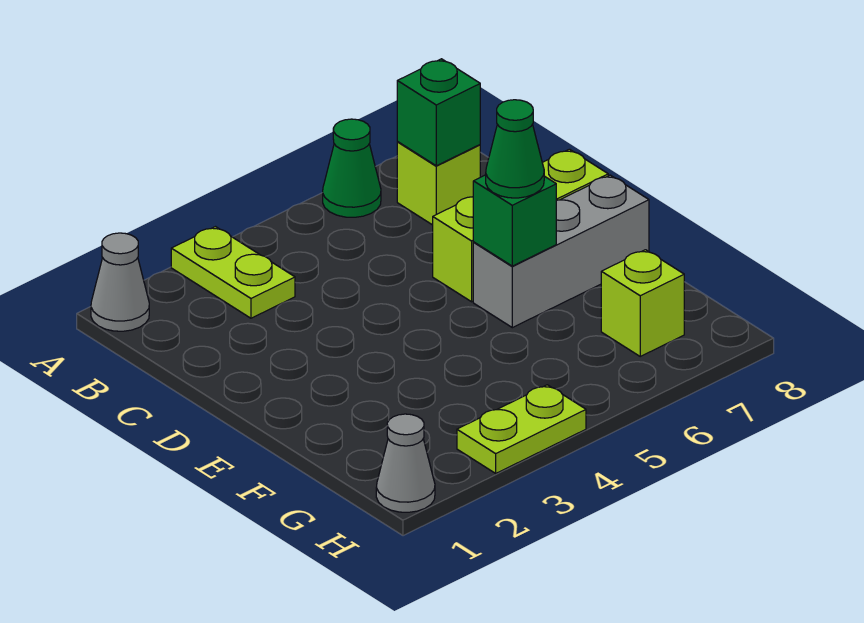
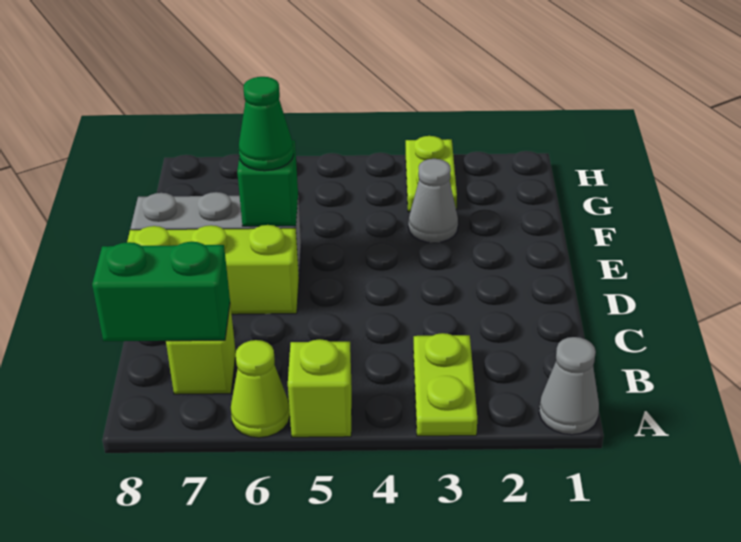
green cone A6 level 1 -> lime cone A6 level 1
green brick B7 level 2 -> green brick B7:B8 level 2
lime brick G7 level 1 -> lime brick A5 level 1
grey cone H1 level 1 -> grey cone F3 level 1
lime plate H3:H4 level 1 -> lime plate G3:H3 level 1

